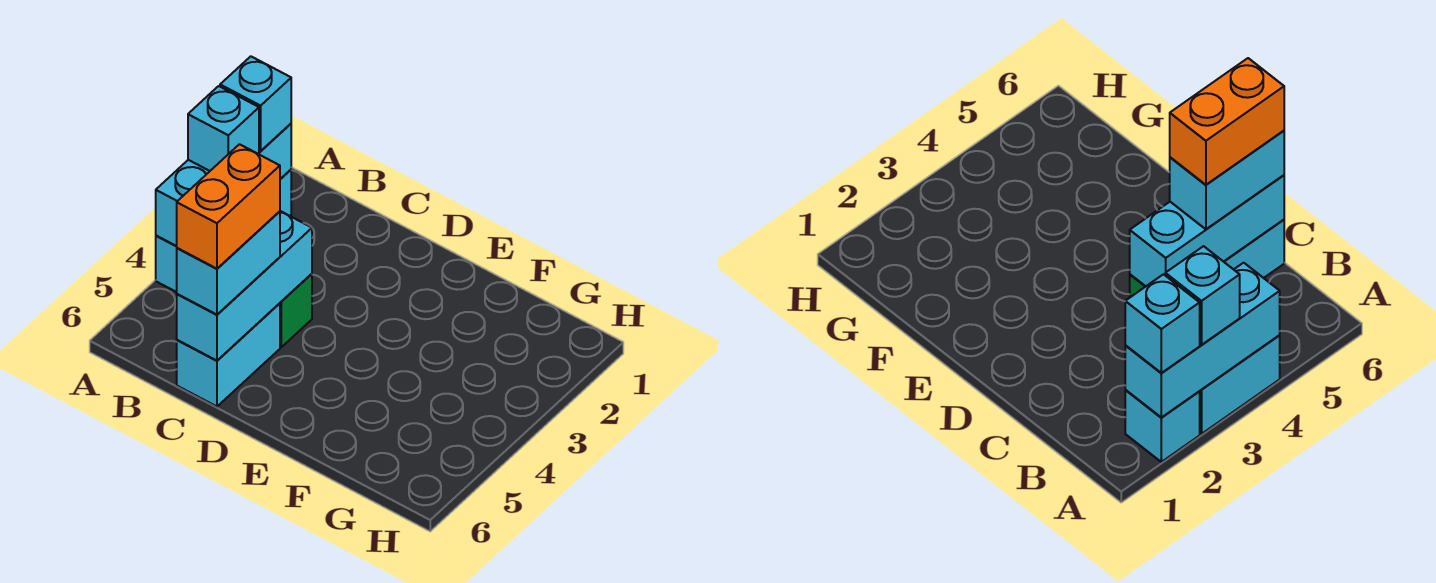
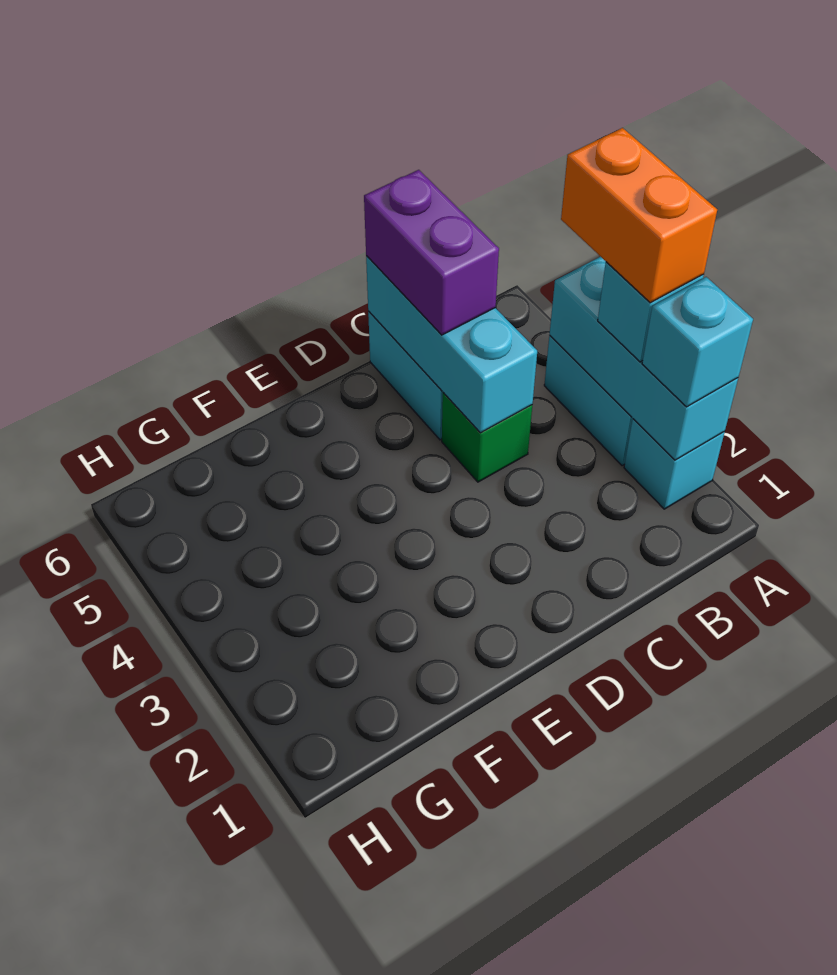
cyan brick C5:C6 level 3 -> purple brick C5:C6 level 3
orange brick C5:C6 level 4 -> orange brick A3:A4 level 4

